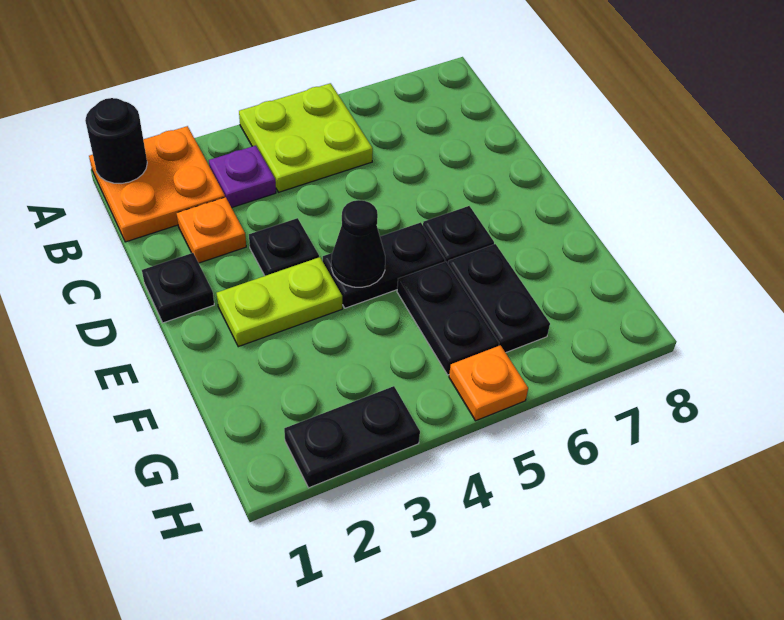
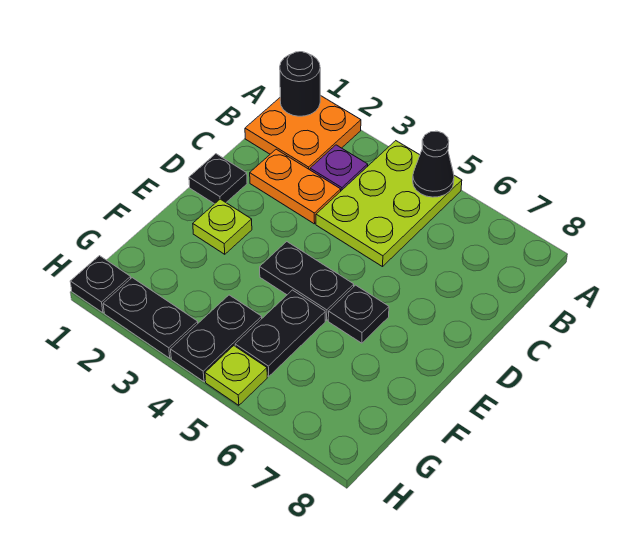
lime plate A4:B5 level 1 -> lime plate A4:C5 level 1
orange plate C2 level 1 -> orange plate C2:C3 level 1
black plate D3 level 1 -> black plate H1 level 1
lime plate E2:E3 level 1 -> lime plate E2 level 1
black cone E4 level 2 -> black cone A5 level 2
black plate F6:G6 level 1 -> black plate G4:H4 level 1
orange plate H5 level 1 -> lime plate H5 level 1

